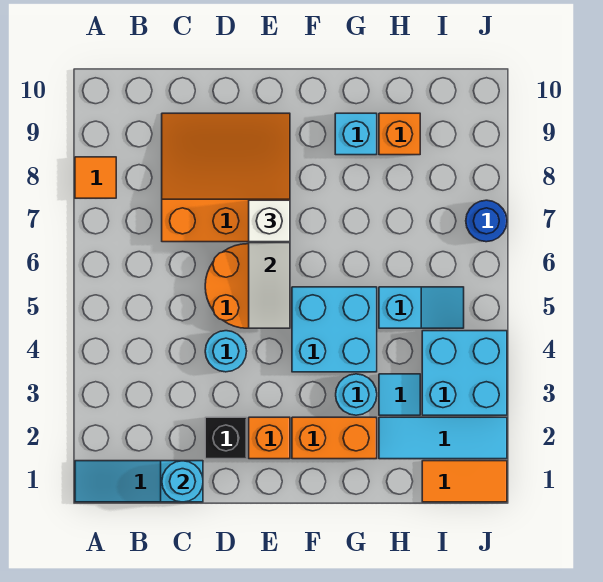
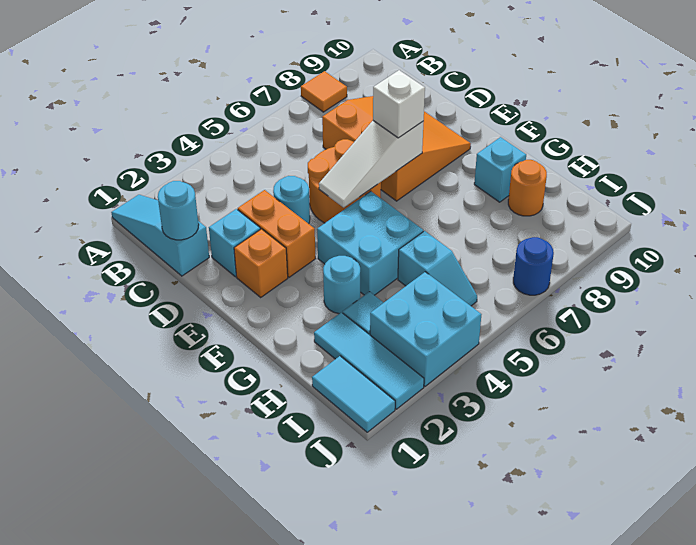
black brick D2 level 1 -> cyan brick D2 level 1
orange brick F2:G2 level 1 -> orange brick D3:E3 level 1
orange brick H9 level 1 -> orange round brick H9 level 1
orange tile I1:J1 level 1 -> cyan tile I1:J1 level 1

